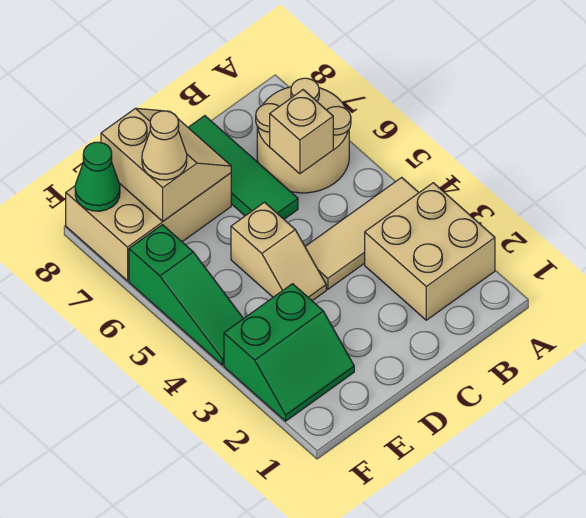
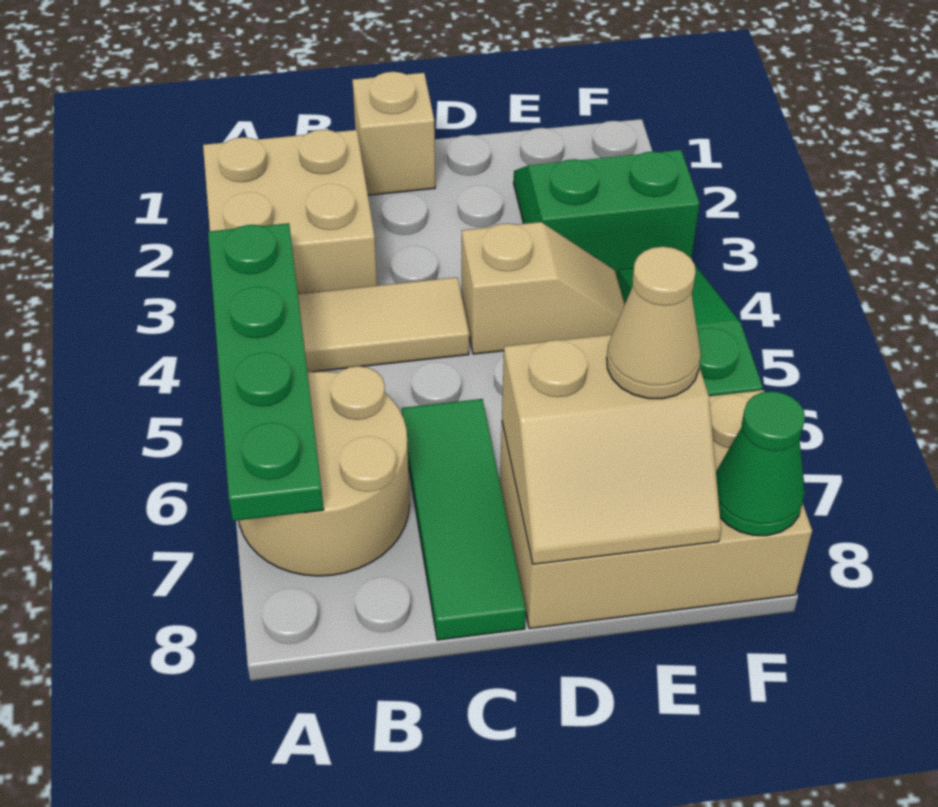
none -> green plate A4:A7 level 2
tan brick B6 level 2 -> tan brick C1 level 1
tan slope D4:D5 level 1 top 5 -> tan slope D4:E4 level 1 top D
tan slope D7:E8 level 2 top E -> tan slope D7:E8 level 2 top 7

